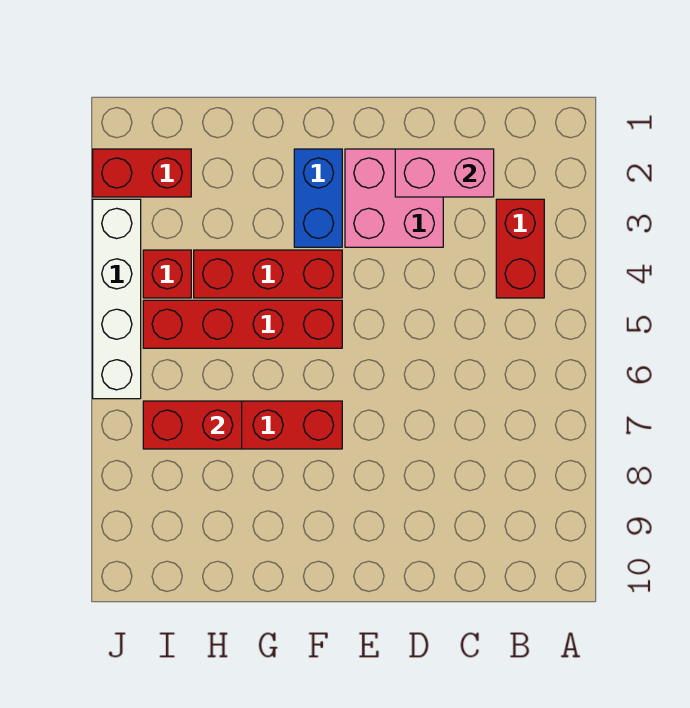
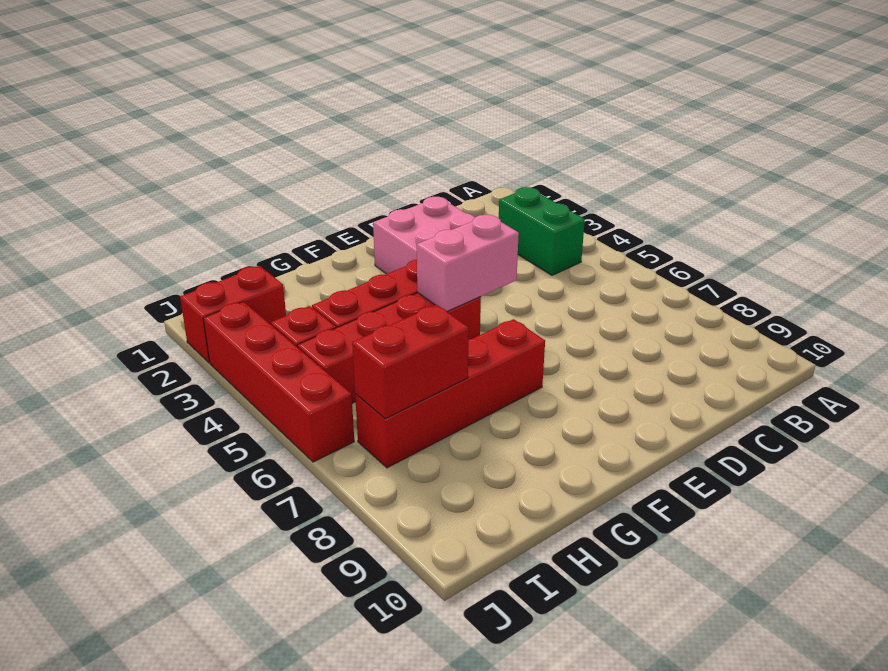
red brick B3:B4 level 1 -> green brick B3:B4 level 1
pink brick C2:D2 level 2 -> pink brick E5:F5 level 2
blue brick F2:F3 level 1 -> none
white brick J3:J6 level 1 -> red brick J3:J6 level 1

